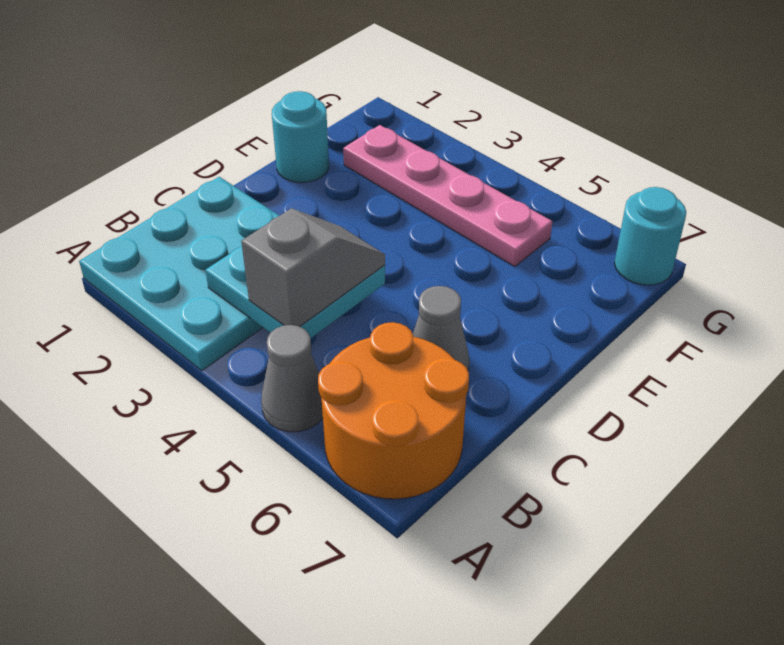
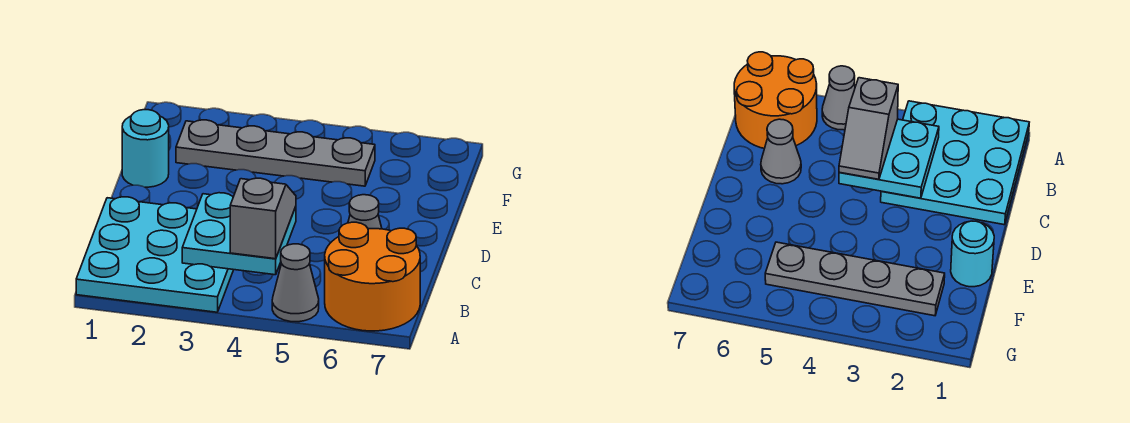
pink plate F2:F5 level 1 -> grey plate F2:F5 level 1
cyan round brick G7 level 1 -> none

